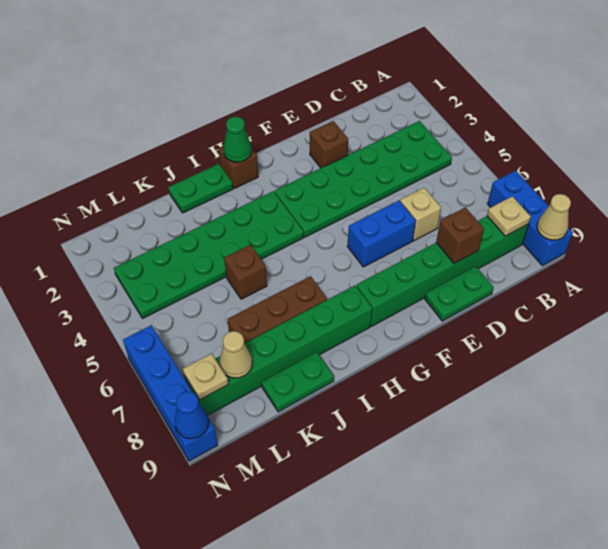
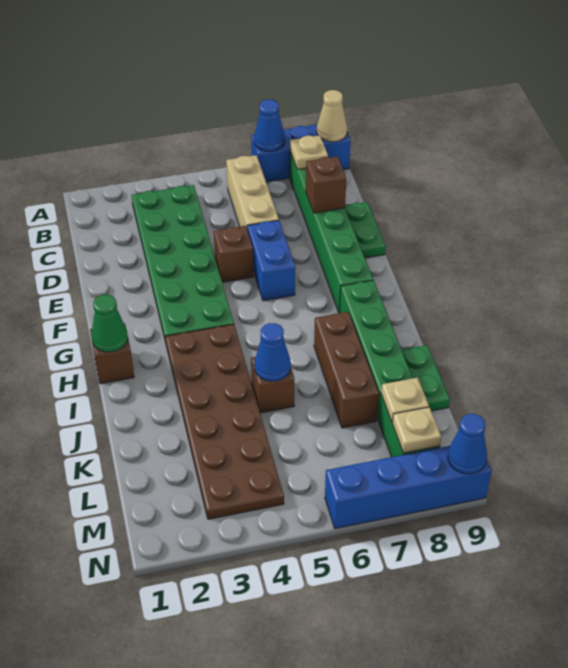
none -> blue cone A7 level 2
tan brick D6 level 1 -> tan brick B6:D6 level 1
brown brick E2 level 1 -> brown brick E5 level 1
green plate H3:M4 level 1 -> brown plate H3:M4 level 1
green plate I1:J1 level 1 -> none
none -> blue cone J5 level 2
tan cone L8 level 2 -> tan plate L8 level 2

